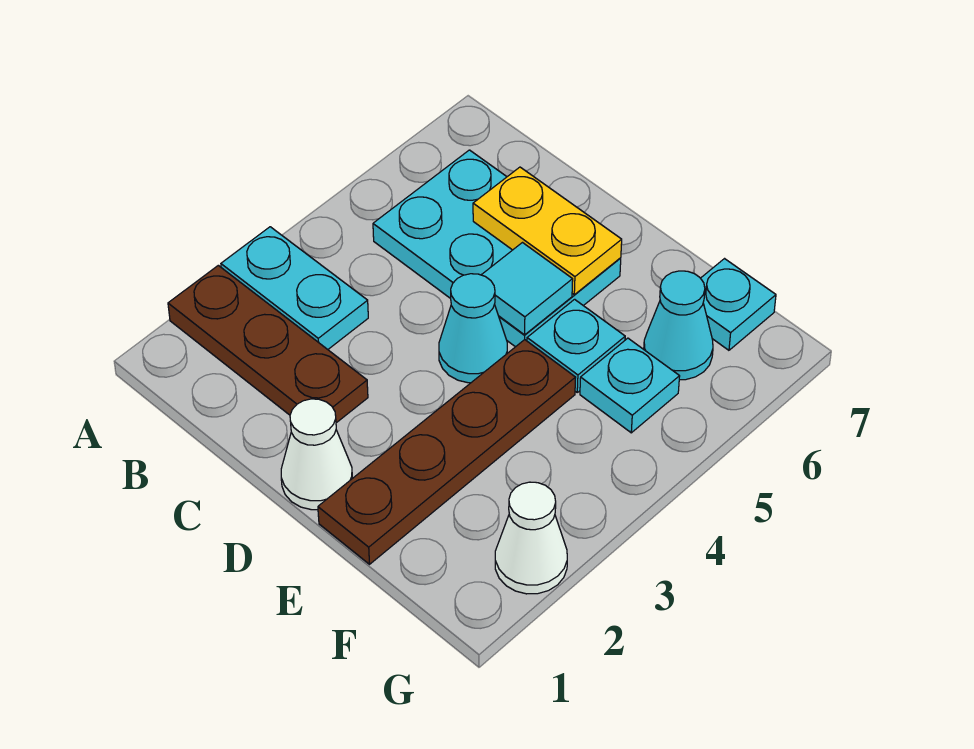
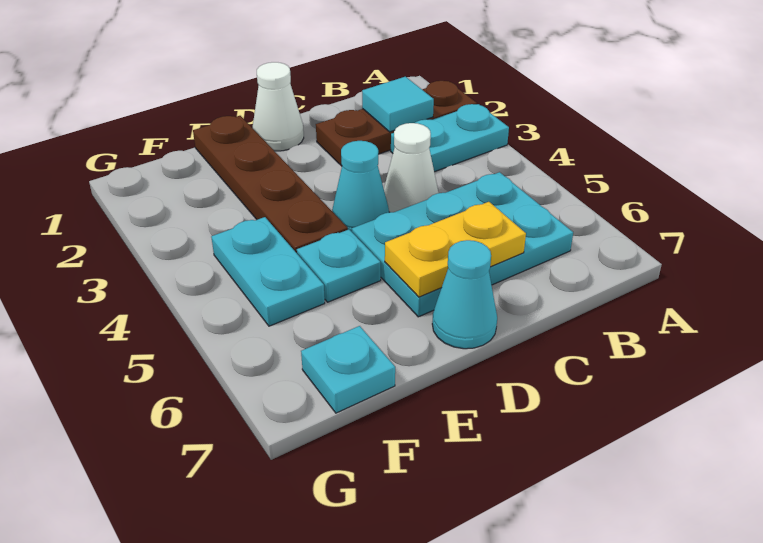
cyan tile D5 level 2 -> cyan tile B2 level 2
cyan plate F5 level 1 -> cyan plate F4:F5 level 1
cyan cone F6 level 1 -> cyan cone D7 level 1
white cone G2 level 1 -> white cone C4 level 1

